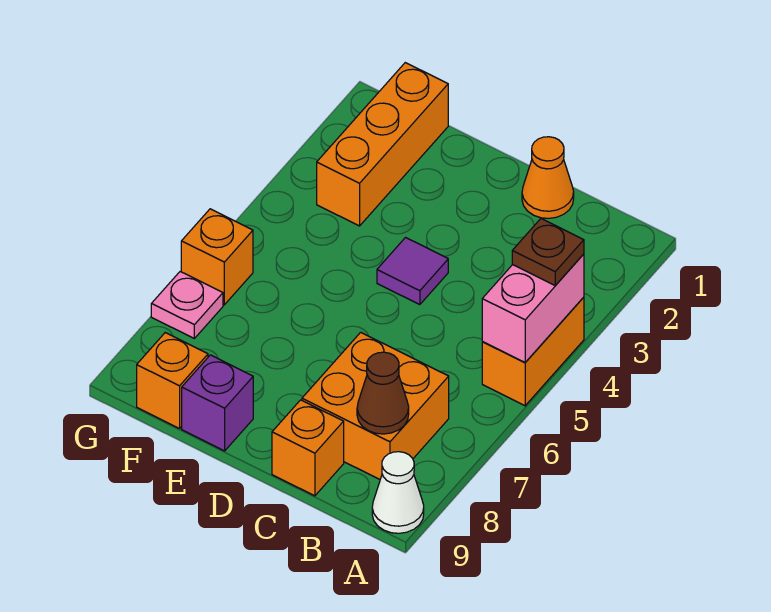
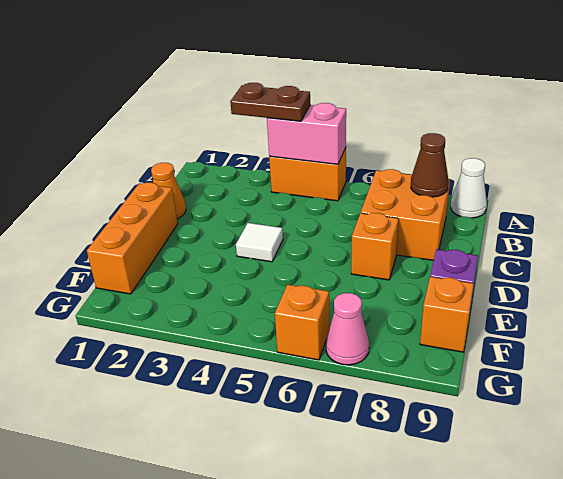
brown plate A4 level 3 -> brown plate A3:A4 level 3
orange brick C9 level 1 -> orange brick D7 level 1
purple tile D4 level 1 -> white tile D4 level 1
orange brick F1:F3 level 1 -> orange brick D1:F1 level 1
pink plate G7 level 1 -> pink cone G7 level 1

